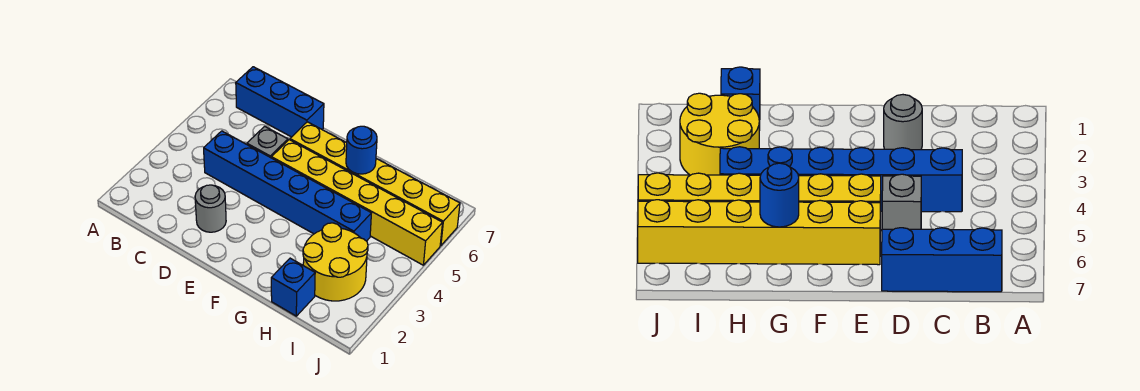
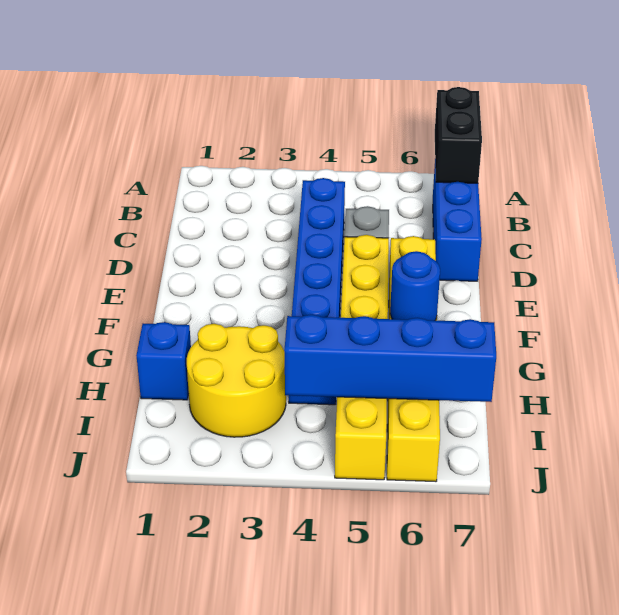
none -> black brick A7:B7 level 2
grey round brick D2 level 1 -> none
none -> blue brick I4:I7 level 2

